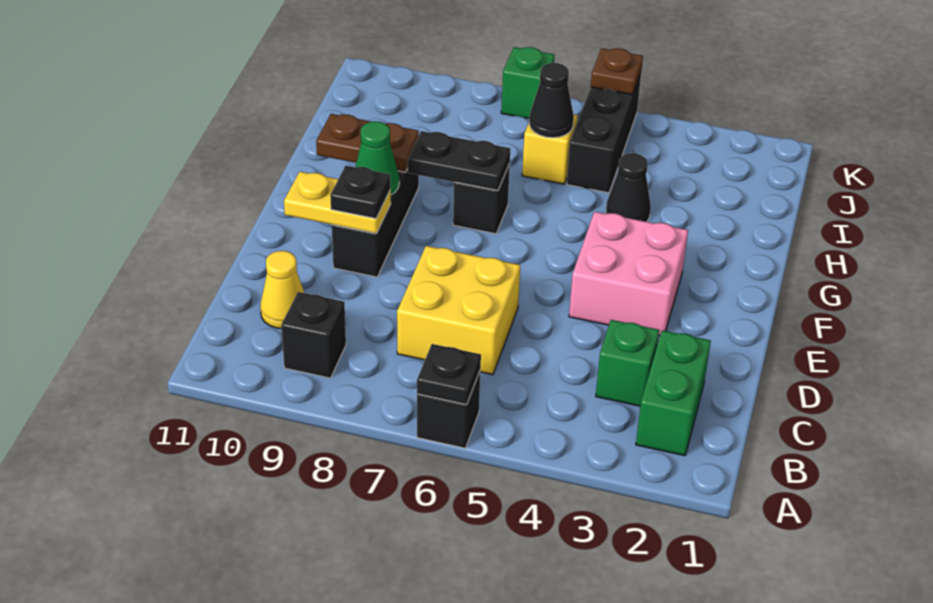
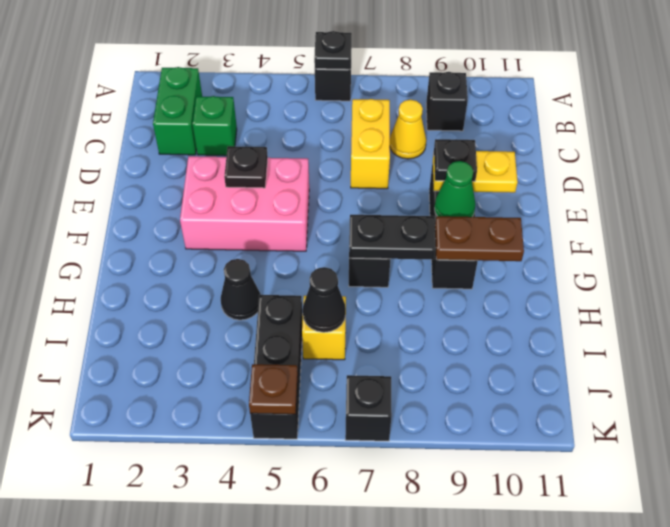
yellow brick C6:D7 level 1 -> yellow brick C7:D7 level 1
yellow cone C10 level 1 -> yellow cone C8 level 1
pink brick E3:F4 level 1 -> pink brick E3:F5 level 1
none -> black plate E4 level 2
green brick K7 level 1 -> black brick K7 level 1

